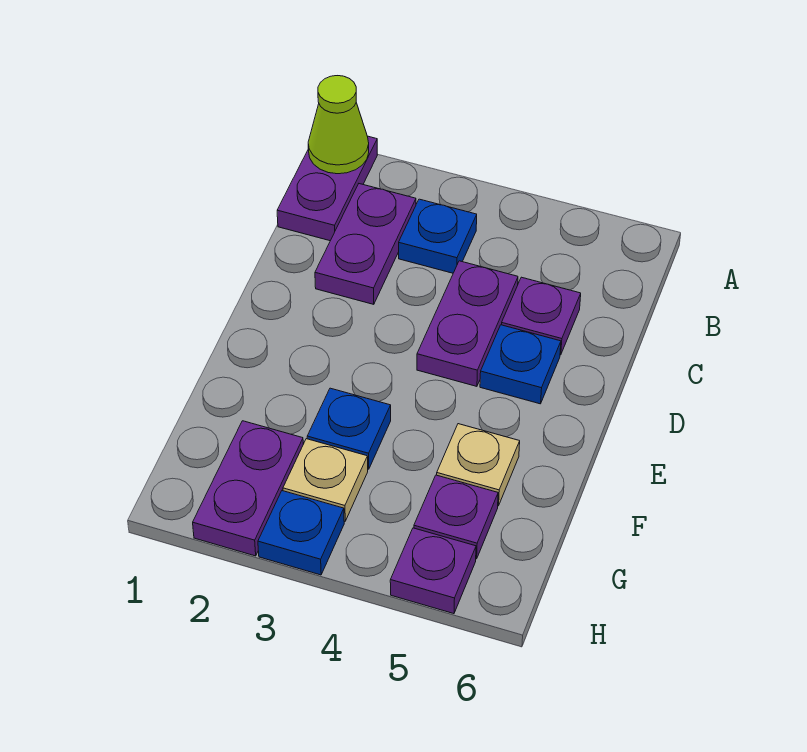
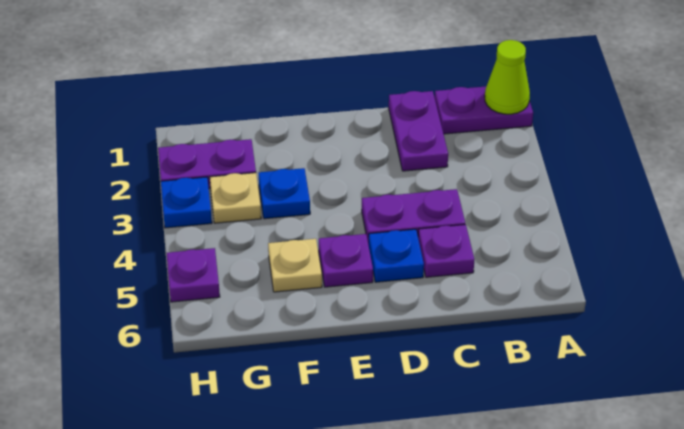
purple plate B2:C2 level 1 -> purple plate C1:C2 level 1
blue plate B3 level 1 -> none
purple plate G5 level 1 -> purple plate E5 level 1

